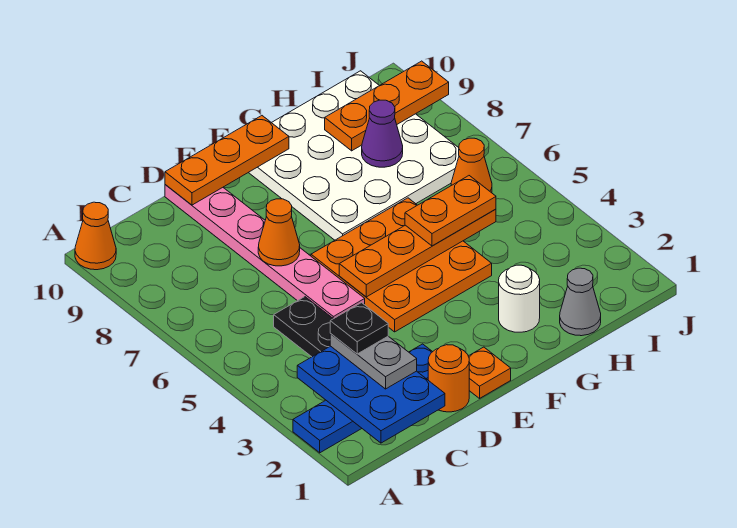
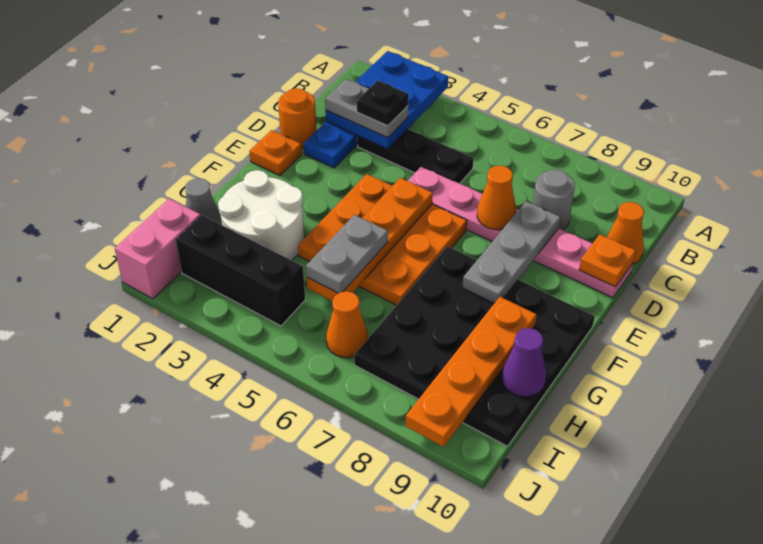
orange cone A10 level 1 -> orange cone C10 level 1
blue plate B1:C3 level 2 -> blue plate A2:C3 level 2
none -> grey round brick C8 level 1
none -> grey plate D8:F8 level 2
orange plate D10:F10 level 2 -> orange plate D10 level 2
white plate F7:I10 level 1 -> black plate F7:I10 level 1
white round brick G2 level 1 -> white round brick G2:H3 level 1
orange plate G5:H5 level 3 -> grey plate G5:H5 level 3
purple cone H8 level 2 -> purple cone H10 level 2
orange plate H9:J9 level 2 -> orange plate G9:J9 level 2
none -> pink brick I1:J1 level 1
none -> black brick I2:I4 level 1

